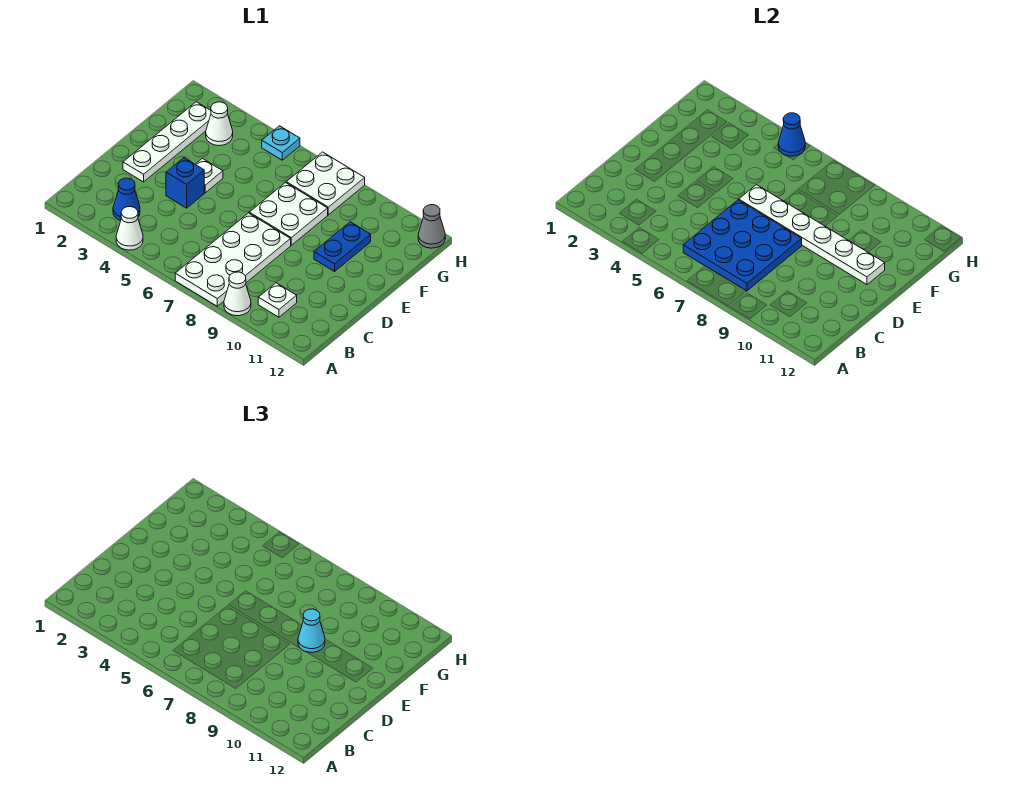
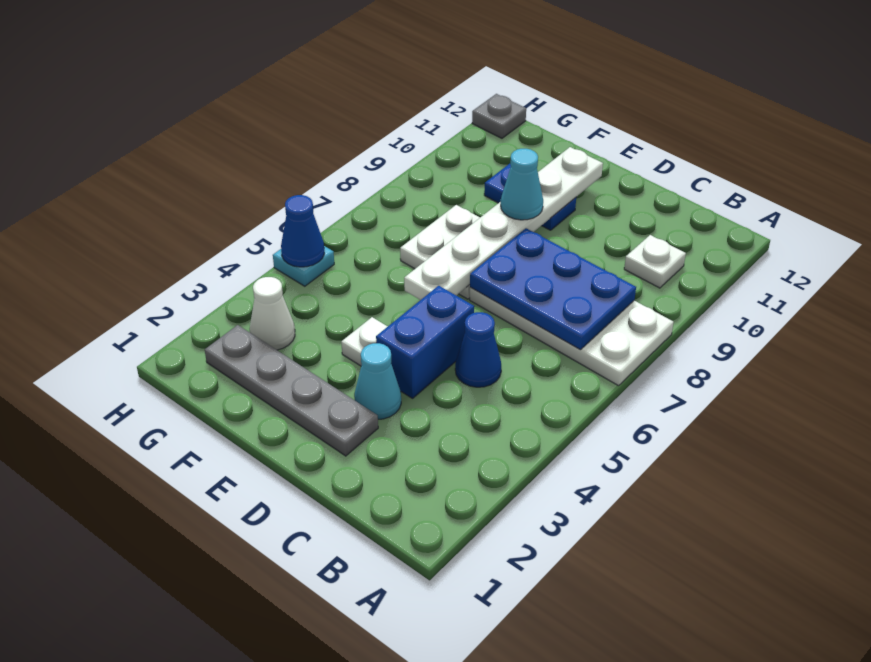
white cone A4 level 1 -> none
white cone A9 level 1 -> none
blue cone B3 level 1 -> blue cone C5 level 1
blue plate B6:D8 level 2 -> blue plate B7:D8 level 2
white plate D2:G2 level 1 -> grey plate D2:G2 level 1
none -> cyan cone D3 level 1
blue brick D4 level 1 -> blue brick D4:D5 level 1
white plate G7:H8 level 1 -> none
grey cone H12 level 1 -> grey plate H12 level 1

